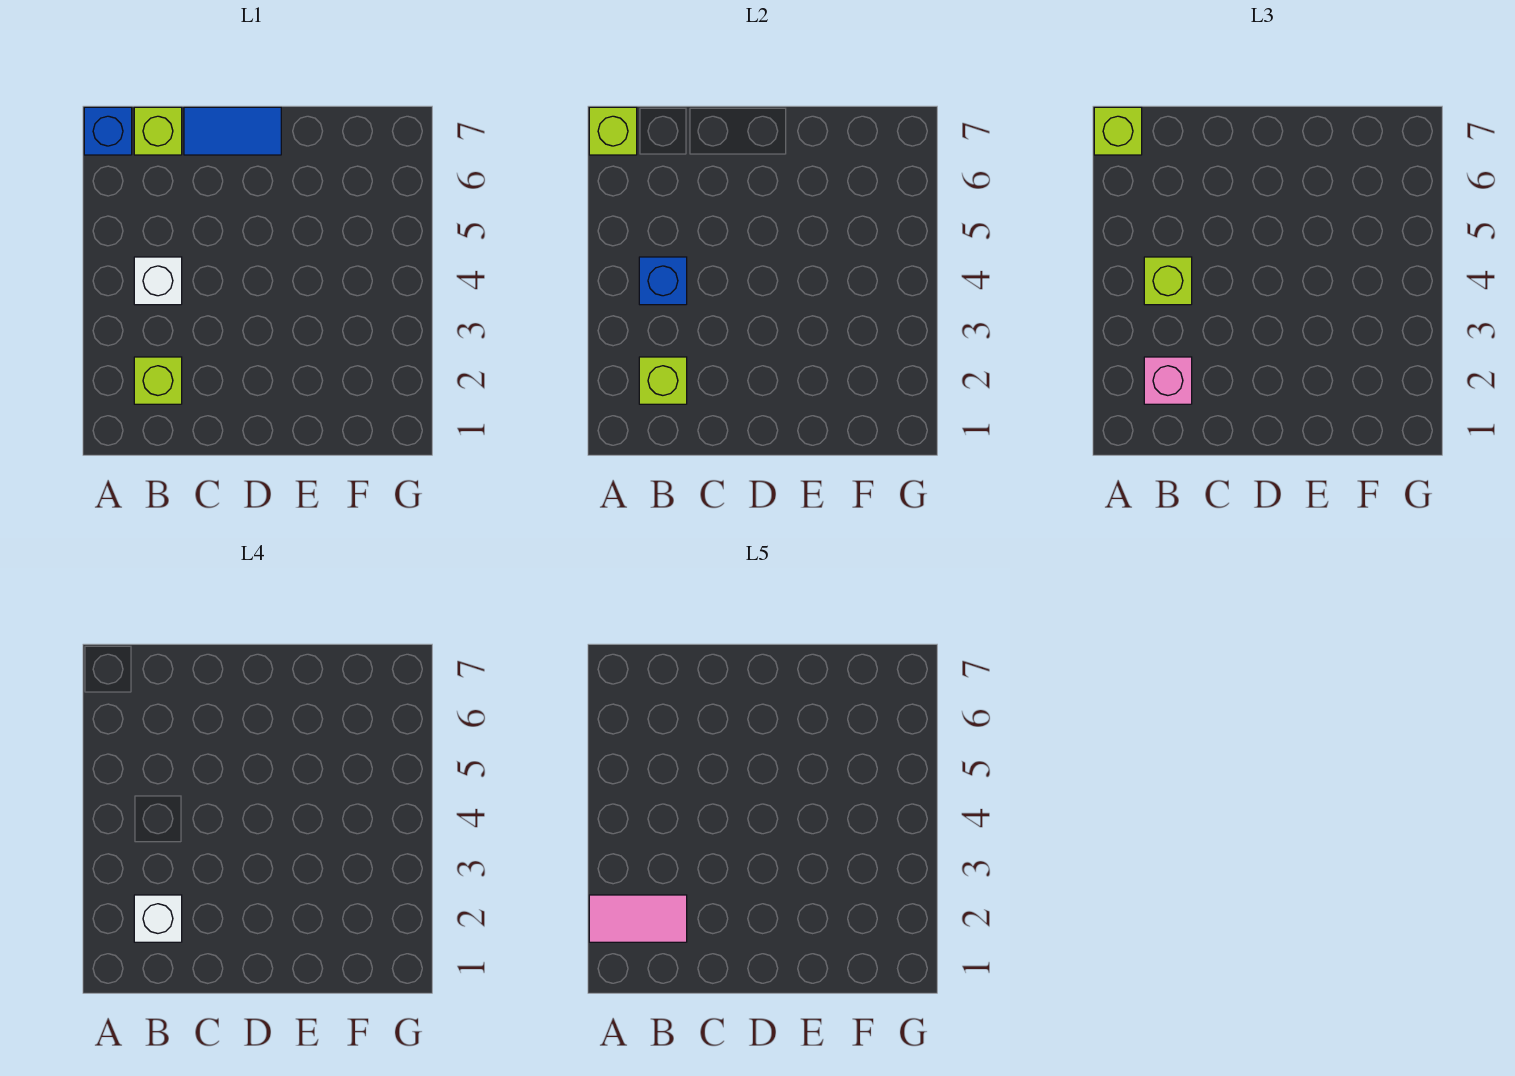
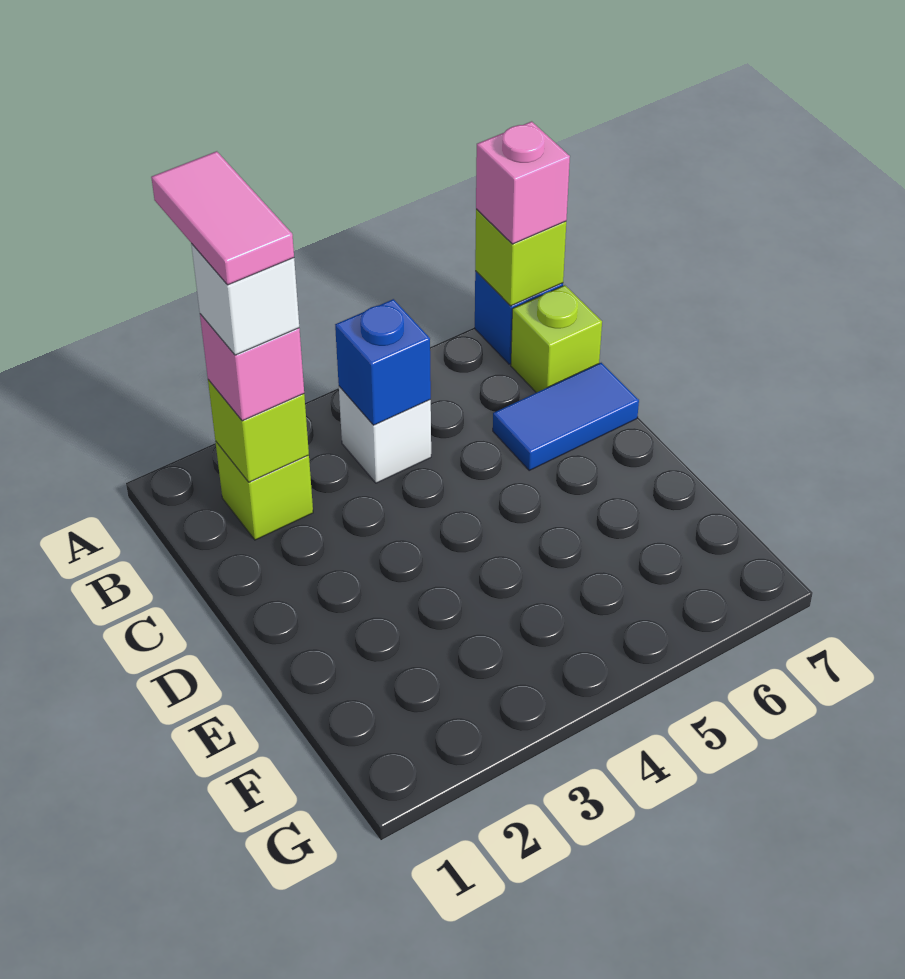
lime brick A7 level 3 -> pink brick A7 level 3
lime brick B4 level 3 -> none
blue tile C7:D7 level 1 -> blue tile C6:C7 level 1

